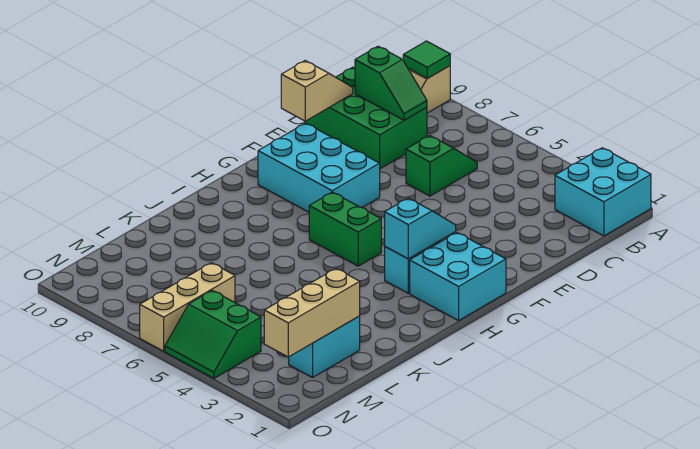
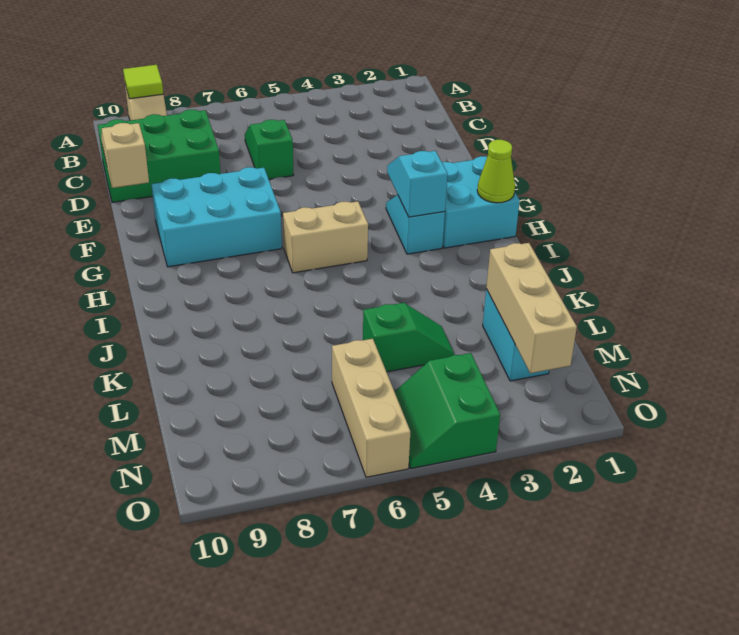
cyan brick A1:B2 level 1 -> none
green tile A9 level 2 -> lime tile A9 level 2
green slope C8:C9 level 2 top 9 -> green slope L4:L5 level 1 top 5
none -> lime cone H1 level 2
green brick H5:H6 level 1 -> tan brick H5:H6 level 1
green slope N4:O5 level 1 top N -> green slope N4:O5 level 1 top 4

